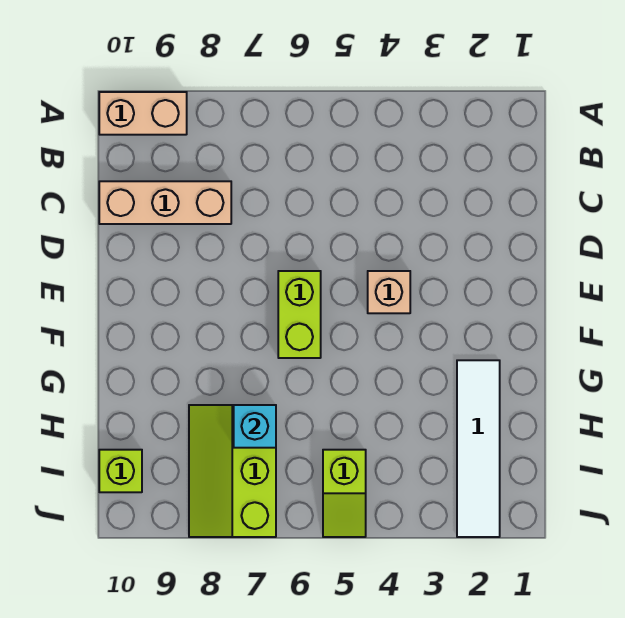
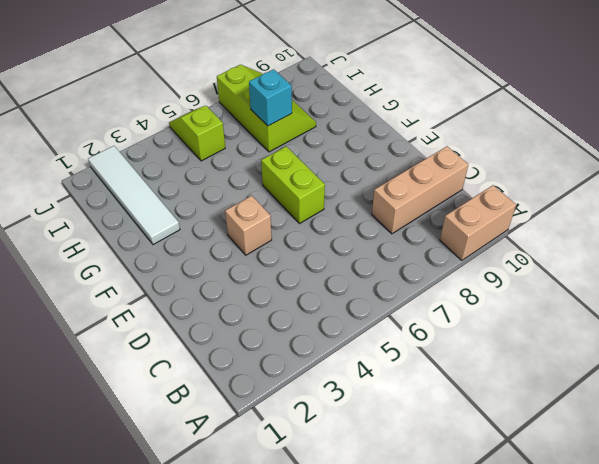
lime brick I10 level 1 -> none

